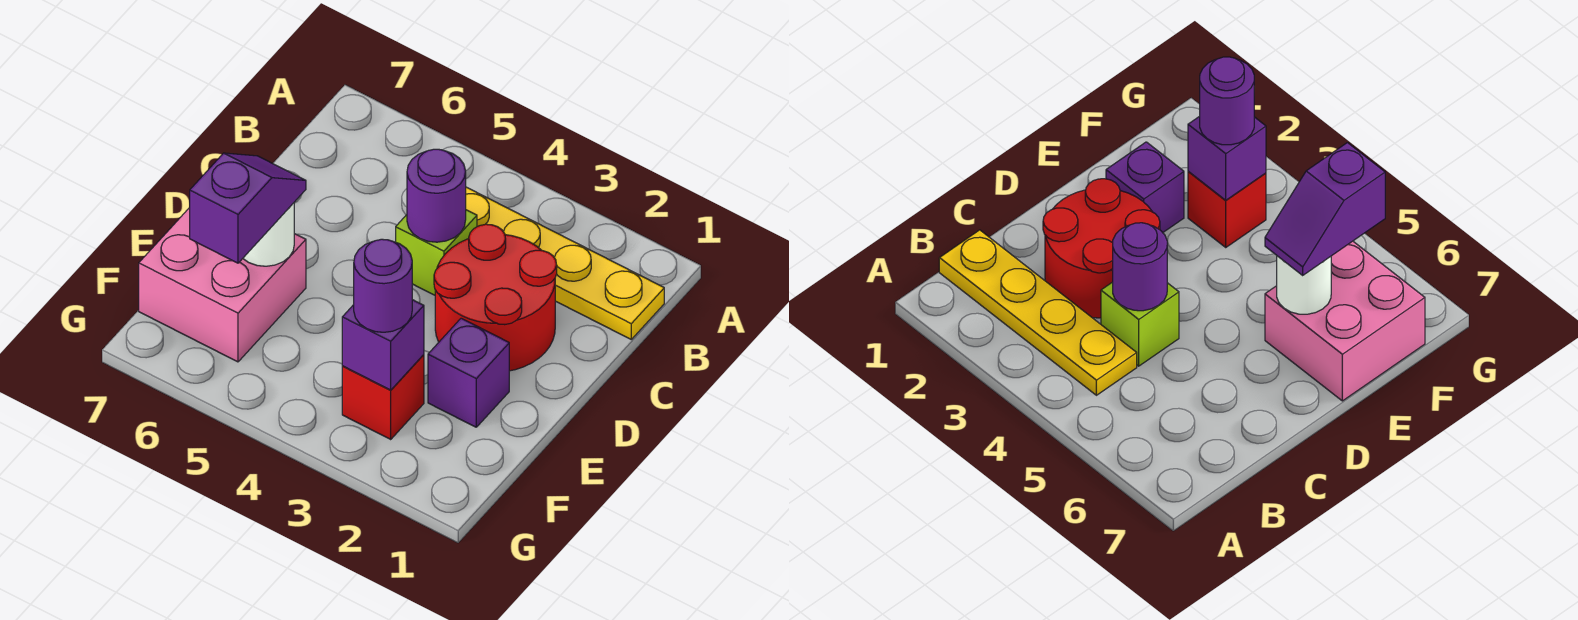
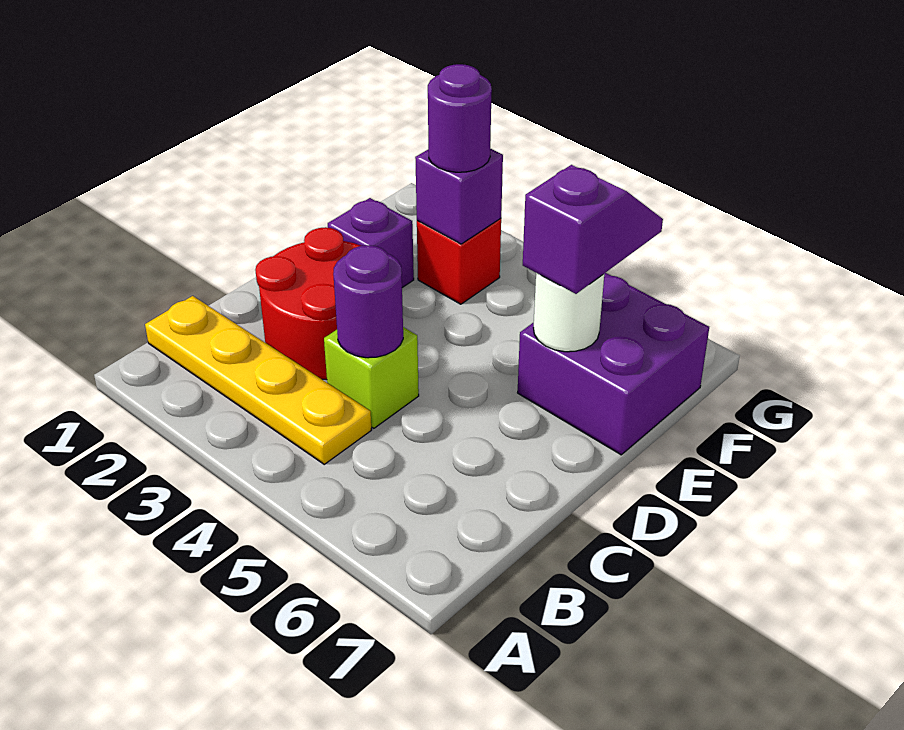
pink brick E6:F7 level 1 -> purple brick E6:F7 level 1
purple slope E6:F6 level 3 top F -> purple slope E6:F6 level 3 top E

